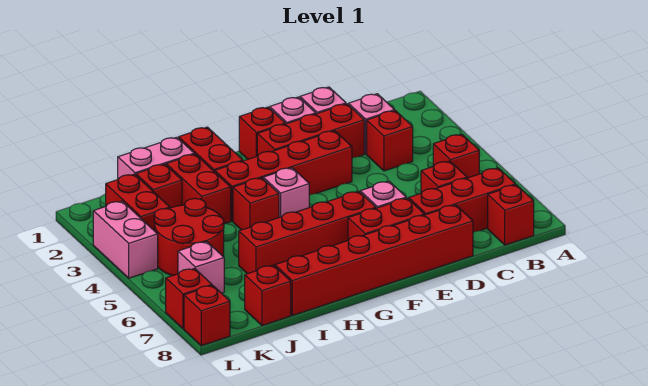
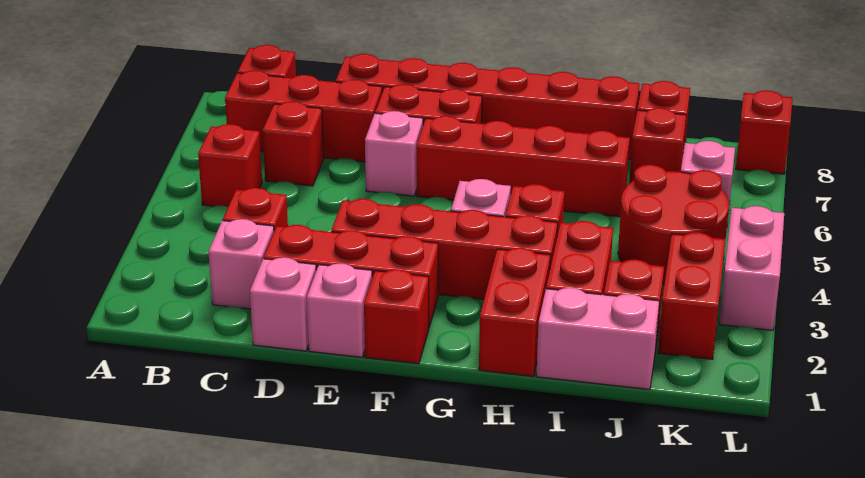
red brick L7 level 1 -> red brick J7 level 1

